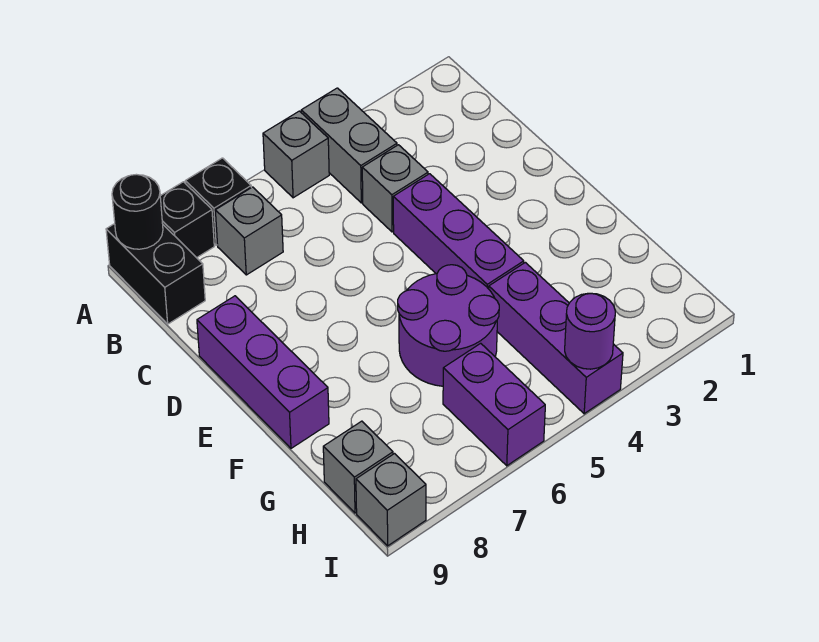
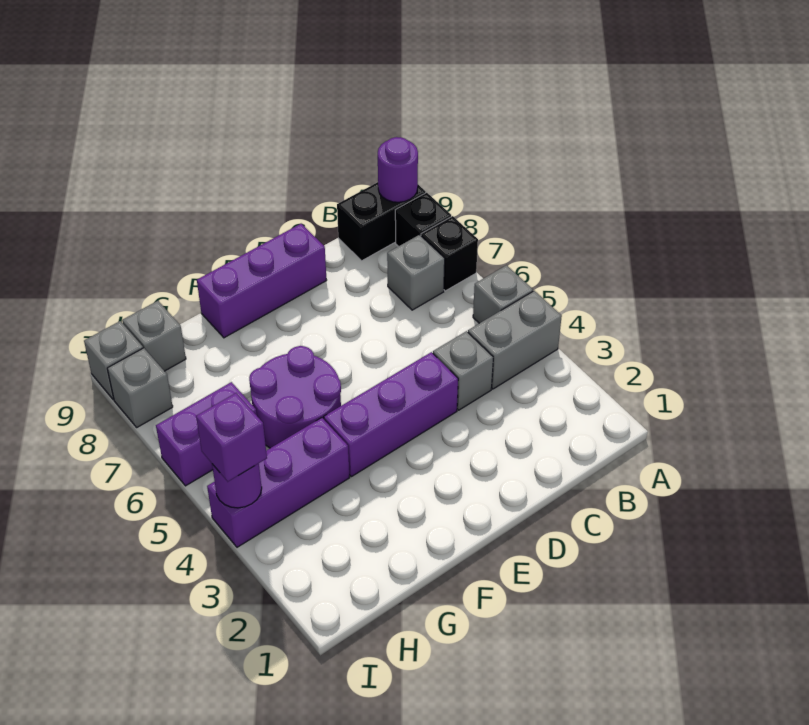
black round brick A9 level 2 -> purple round brick A9 level 2
none -> purple brick I4 level 3
none -> grey brick I8 level 1

